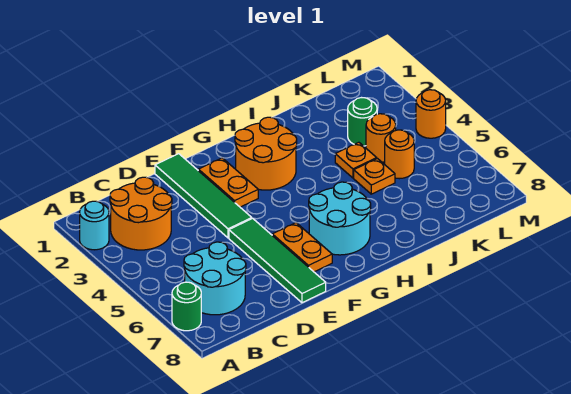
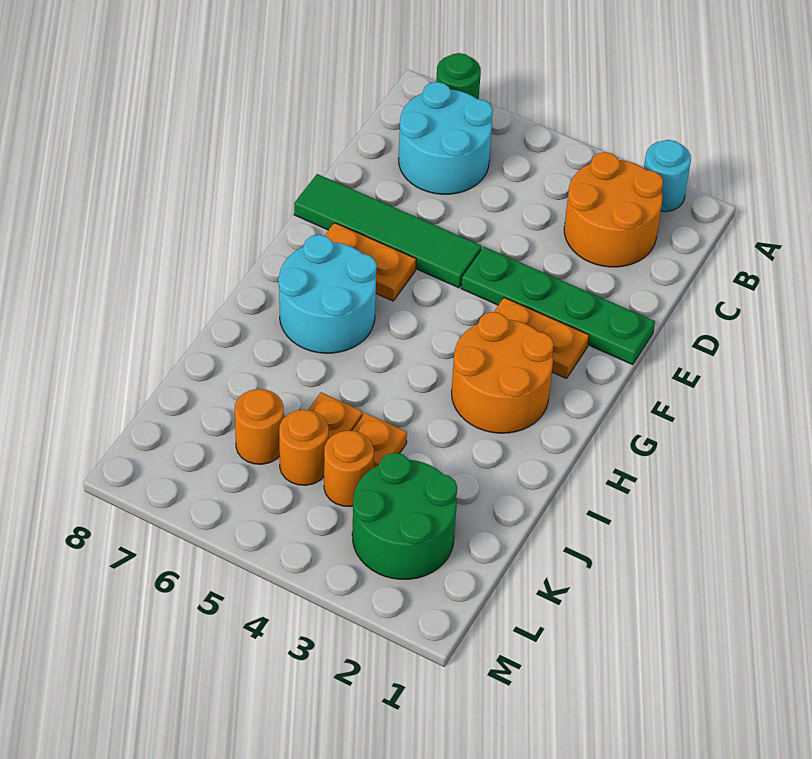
green tile E1:E4 level 1 -> green plate E1:E4 level 1
green round brick K3 level 1 -> green round brick K2:L3 level 1
orange round brick M4 level 1 -> orange round brick K6 level 1

